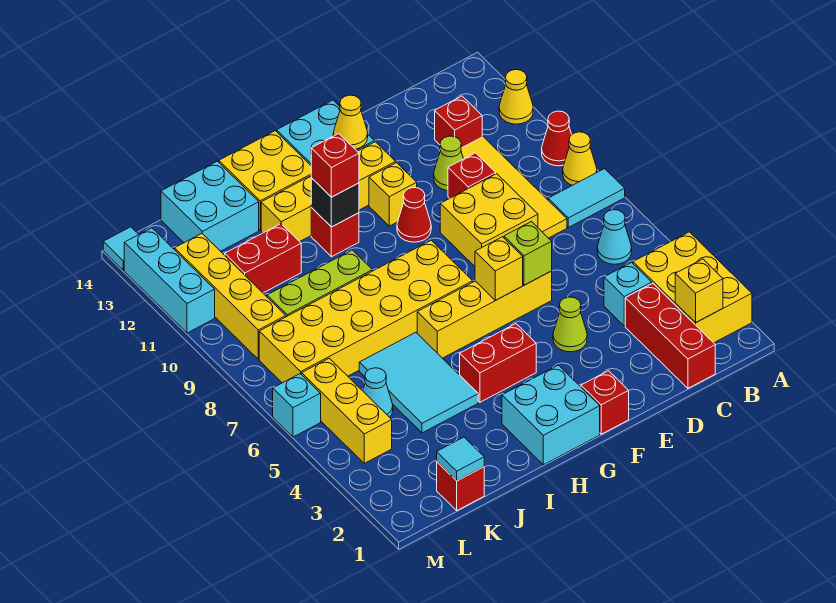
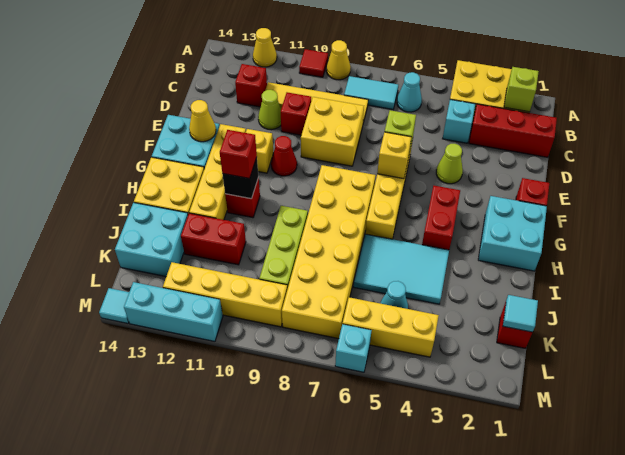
cyan tile A8:B8 level 1 -> cyan tile B7:B8 level 1
red cone A10 level 1 -> red tile A10 level 1
yellow brick B2 level 2 -> lime brick B2 level 2
red brick J11:K11 level 1 -> red brick J11:J12 level 1

